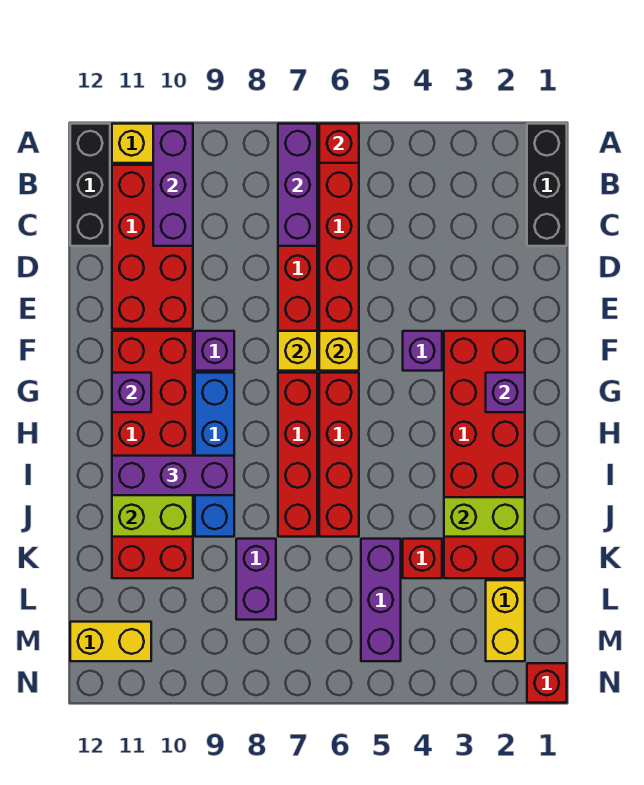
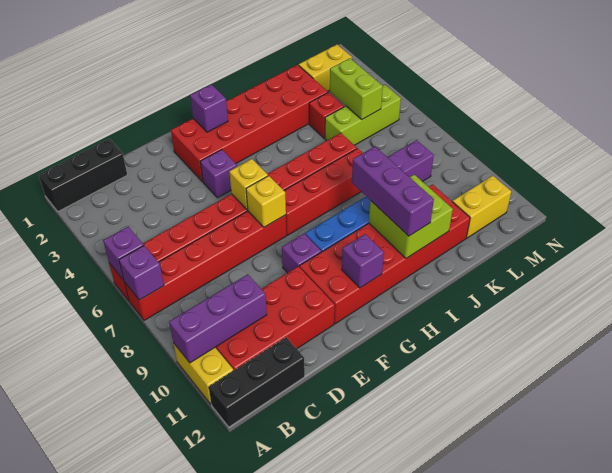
red brick A6 level 2 -> purple brick A6 level 2
purple brick A7:C7 level 2 -> purple brick A7 level 2
lime brick J2:J3 level 2 -> lime brick L4:L5 level 2
purple brick K5:M5 level 1 -> lime brick K5:M5 level 1
yellow brick M11:M12 level 1 -> yellow brick L11:M11 level 1
red brick N1 level 1 -> none

